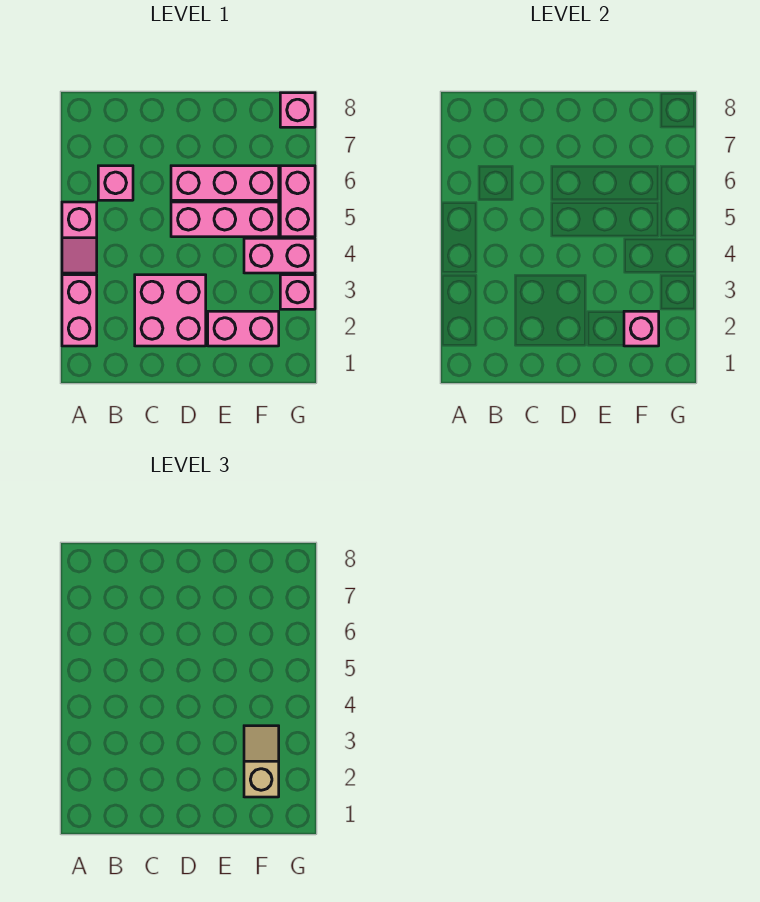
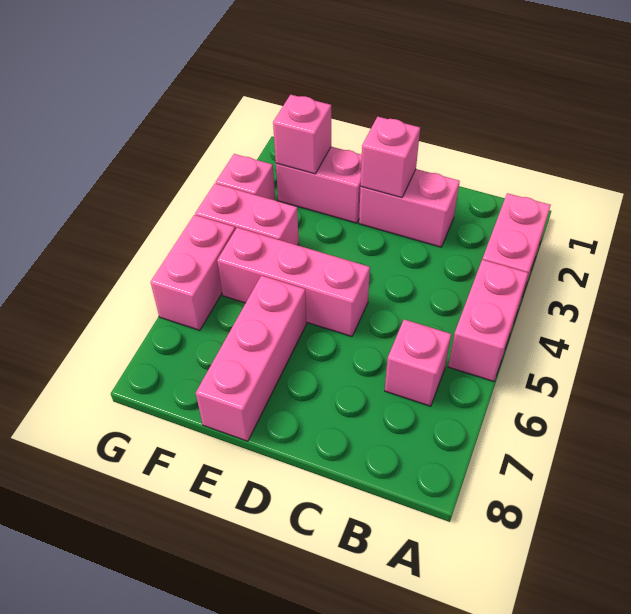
pink slope A4:A5 level 1 top 5 -> pink brick A4:A5 level 1
pink brick C2:D3 level 1 -> pink brick C2:D2 level 1
pink brick D6:F6 level 1 -> pink brick E6:E8 level 1
tan slope F2:F3 level 3 top 2 -> none
pink brick G8 level 1 -> pink brick D2 level 2

